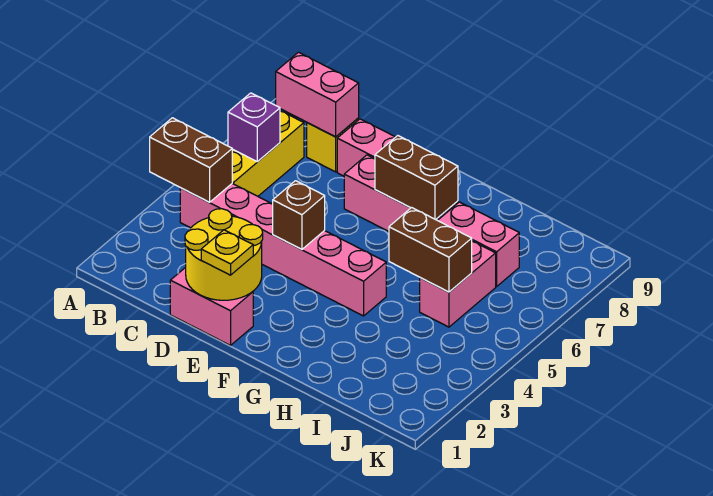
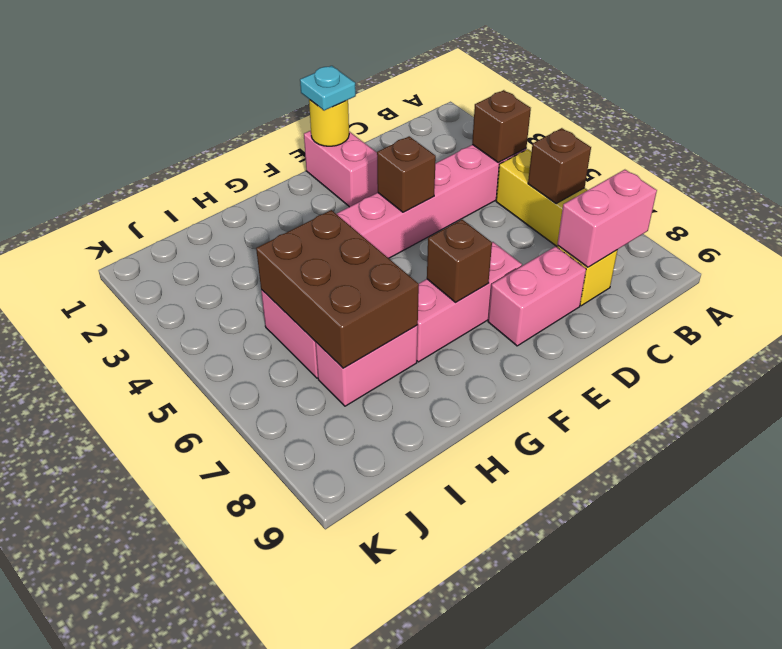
brown brick A4:B4 level 2 -> brown brick B4 level 2
purple brick B6 level 2 -> brown brick B6 level 2
pink brick D1:E1 level 1 -> pink brick E1:E2 level 1
yellow round brick D1:E2 level 2 -> yellow round brick E1 level 2
yellow plate E1 level 3 -> cyan plate E1 level 3
brown brick F7:G7 level 2 -> brown brick F7 level 2
brown brick H5:I5 level 2 -> brown brick H5:I7 level 2

